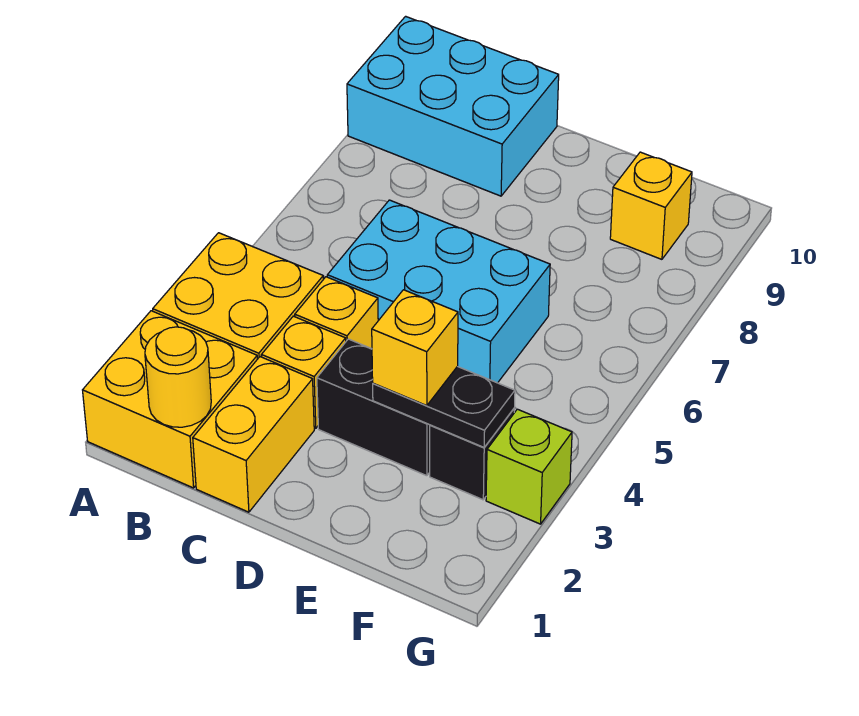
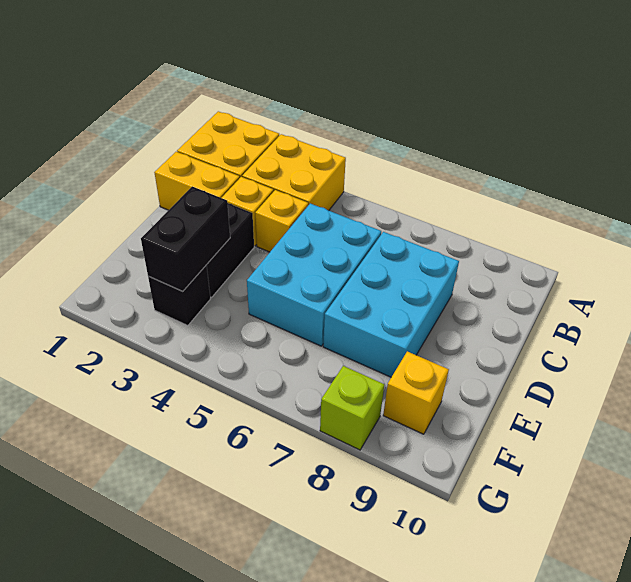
cyan brick A9:C10 level 1 -> cyan brick C7:E8 level 1
yellow round brick B1 level 2 -> none
black plate E3:F3 level 2 -> black brick E3:F3 level 2
yellow brick E3 level 3 -> none
lime brick G3 level 1 -> lime brick G8 level 1

